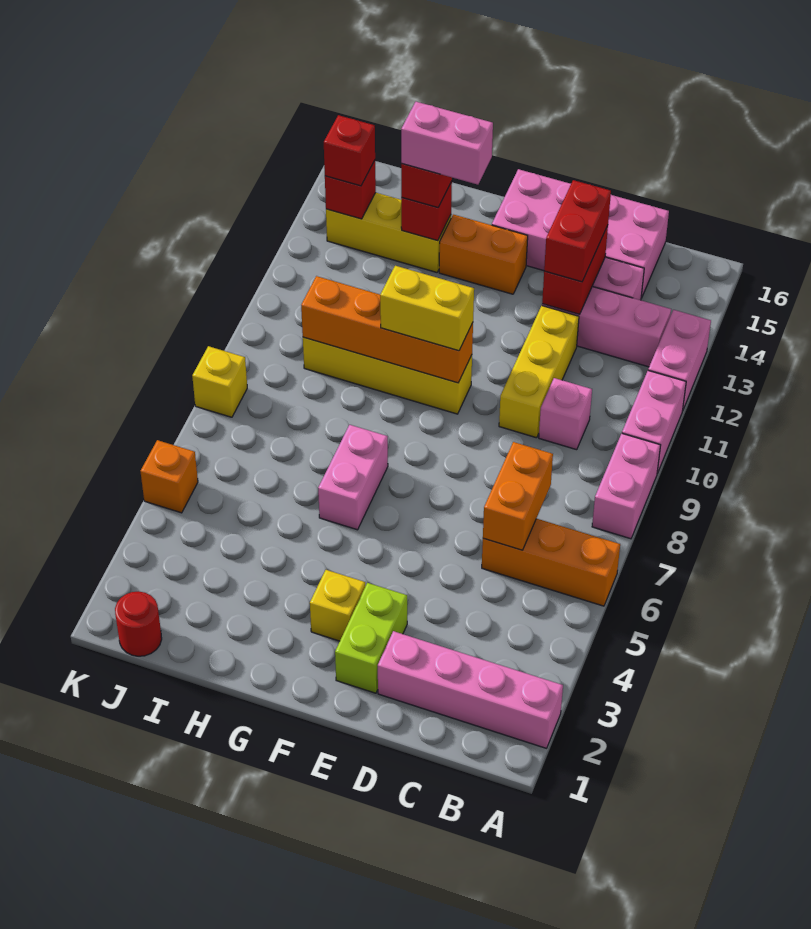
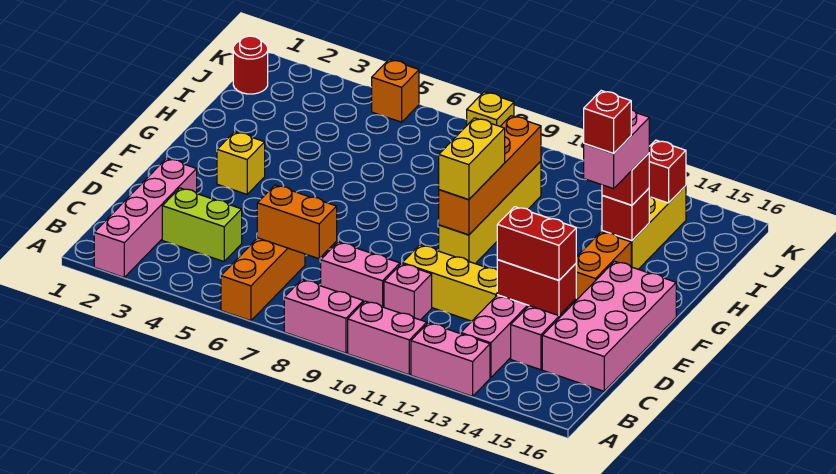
lime brick E2:E3 level 1 -> lime brick C3:C4 level 1
pink brick G6:G7 level 1 -> pink brick C8:C9 level 1
red brick J14 level 3 -> red brick G14 level 5

